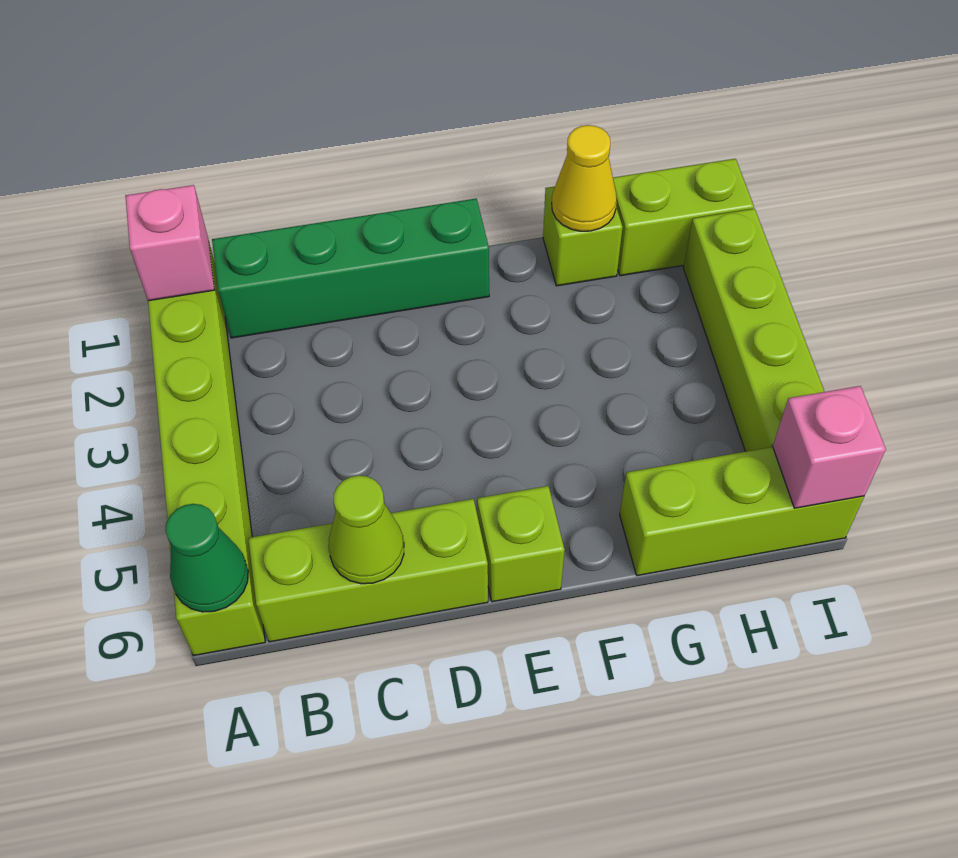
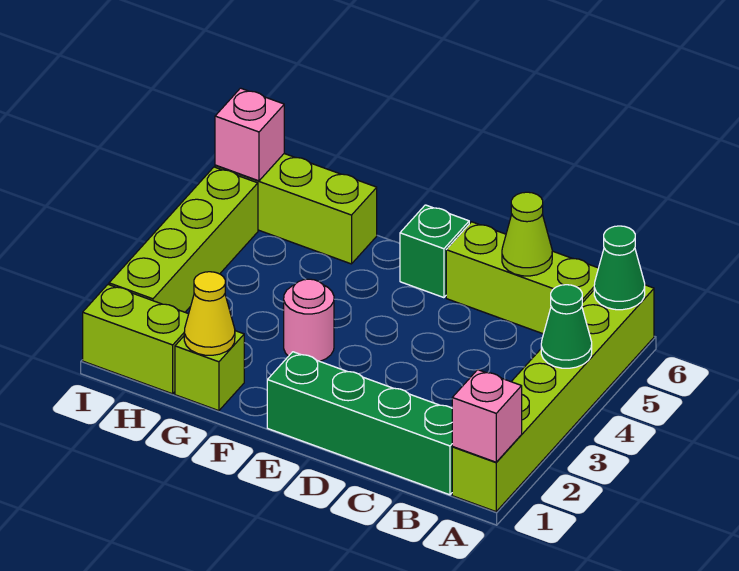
none -> green cone A4 level 2
lime brick E6 level 1 -> green brick E6 level 1
none -> pink round brick F3 level 1

